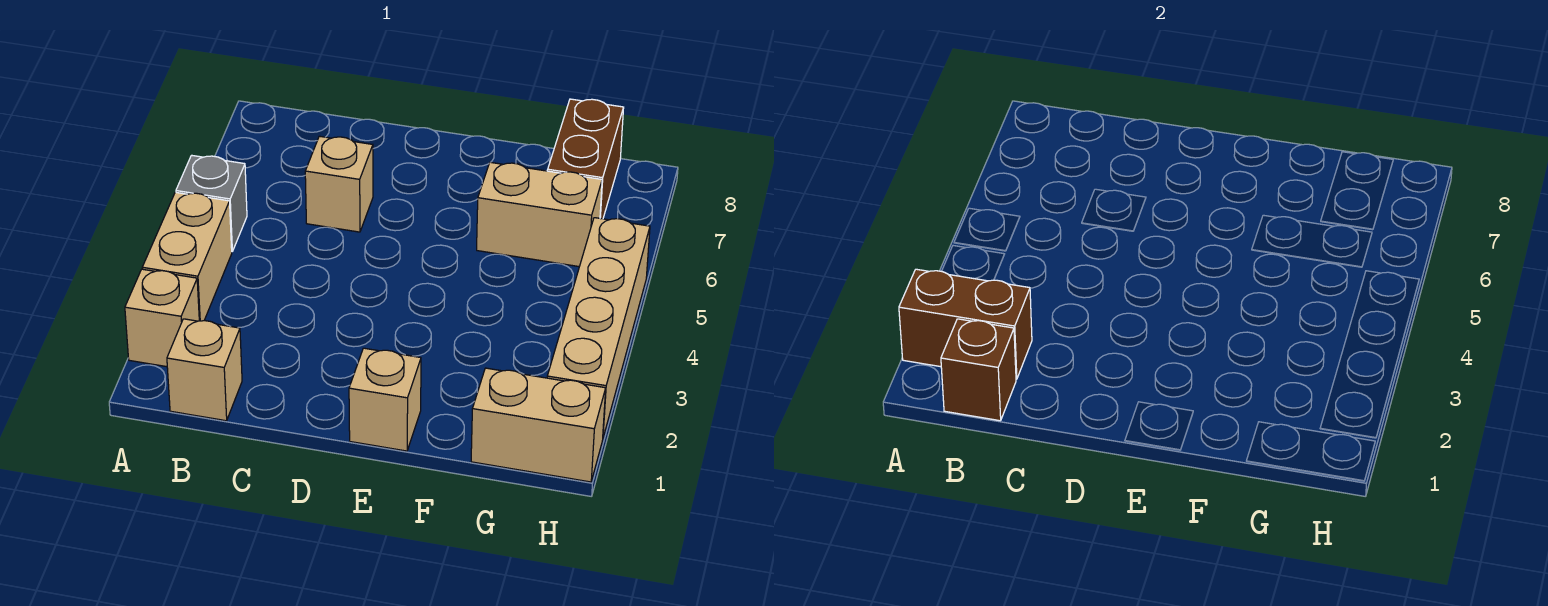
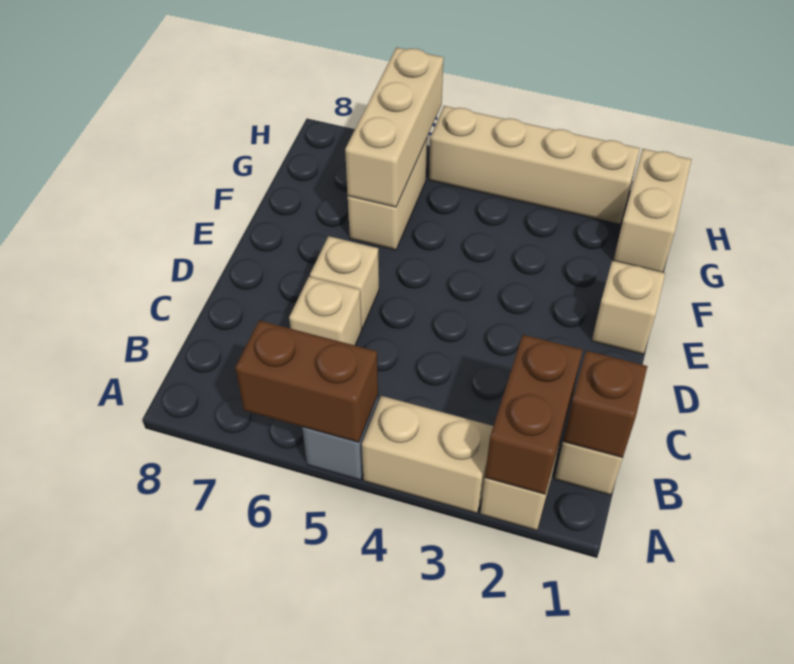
none -> tan brick D6 level 1
none -> tan brick F6:H6 level 2
brown brick G7:G8 level 1 -> brown brick A5:A6 level 2

